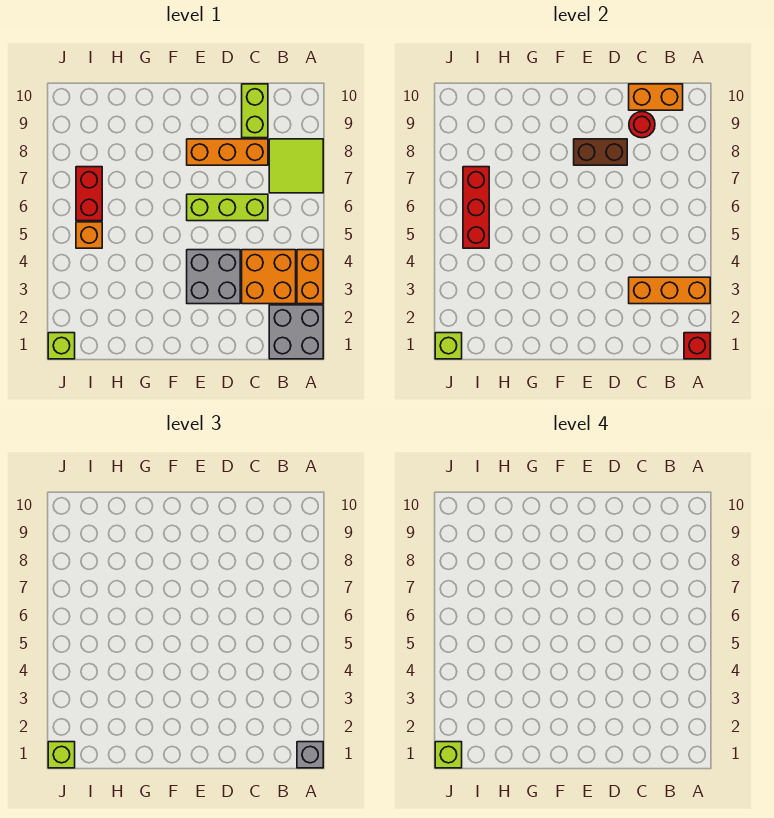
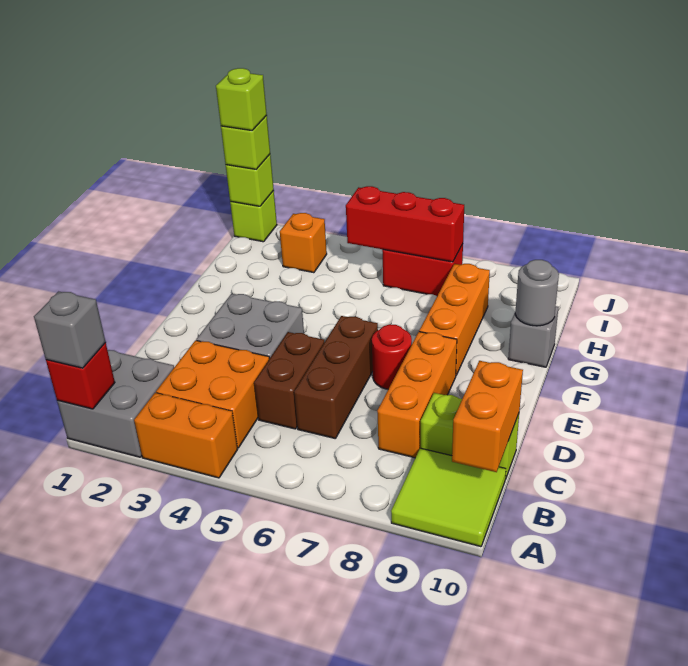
orange brick A3:C3 level 2 -> orange brick F8:H8 level 1
lime tile A7:B8 level 1 -> lime tile A9:B10 level 1
lime brick C6:E6 level 1 -> brown brick C6:E6 level 1
red round brick C9 level 2 -> red round brick E7 level 1
brown brick D8:E8 level 2 -> brown brick C5:D5 level 1
none -> grey brick G10 level 1
none -> grey round brick G10 level 2
orange brick I5 level 1 -> orange brick I3 level 1

